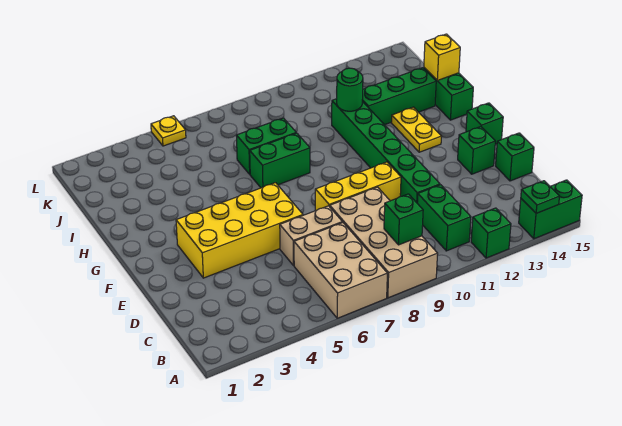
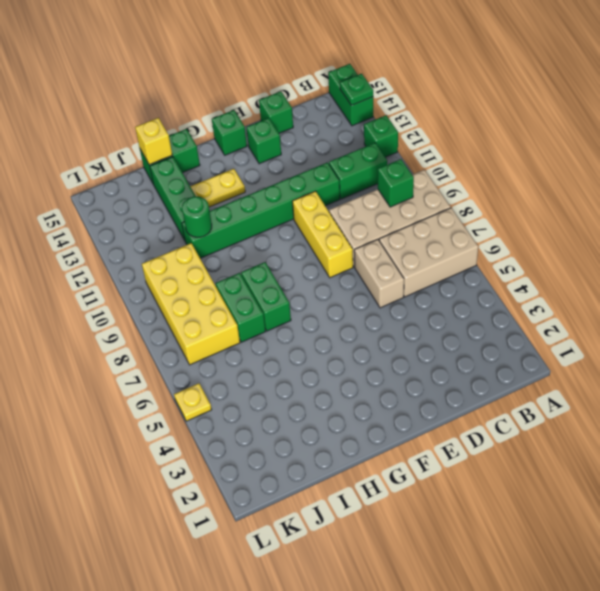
yellow brick E3:F6 level 1 -> yellow brick J7:K10 level 1

